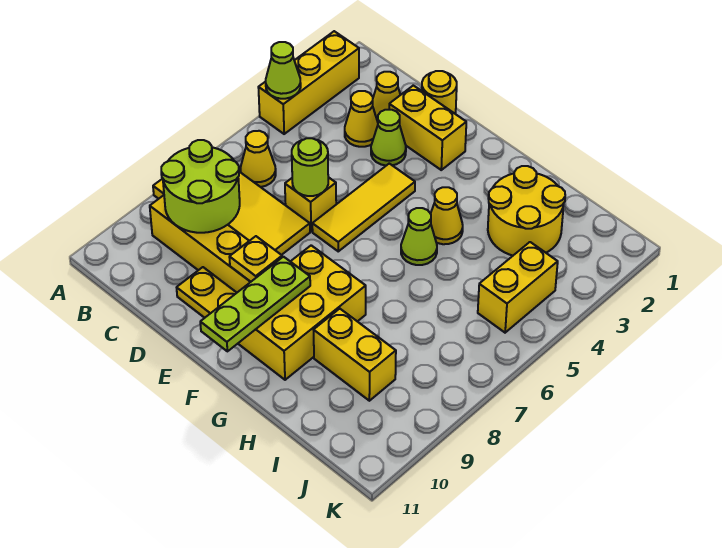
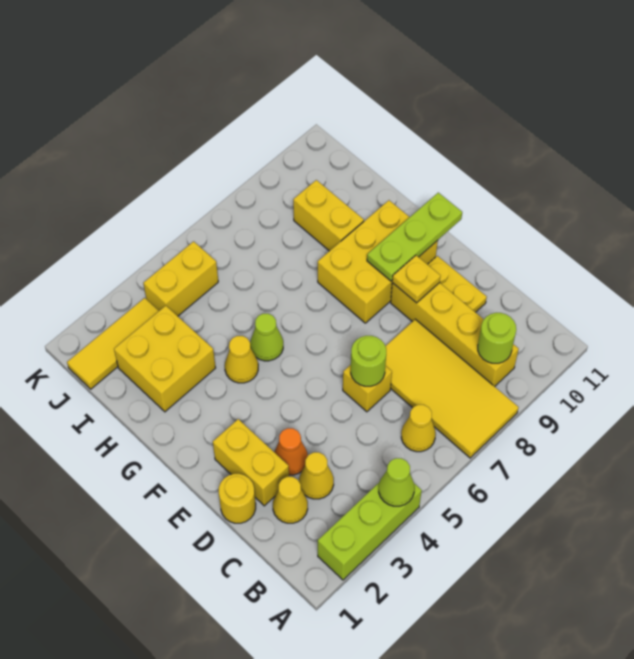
yellow brick A2:A4 level 1 -> lime brick A2:A4 level 1
lime round brick B8:C9 level 2 -> lime round brick B9 level 2
lime cone D3 level 1 -> orange cone D3 level 1
yellow tile E4:E6 level 1 -> yellow tile J1:J3 level 1
yellow round brick H2:I3 level 1 -> yellow brick H2:I3 level 1

